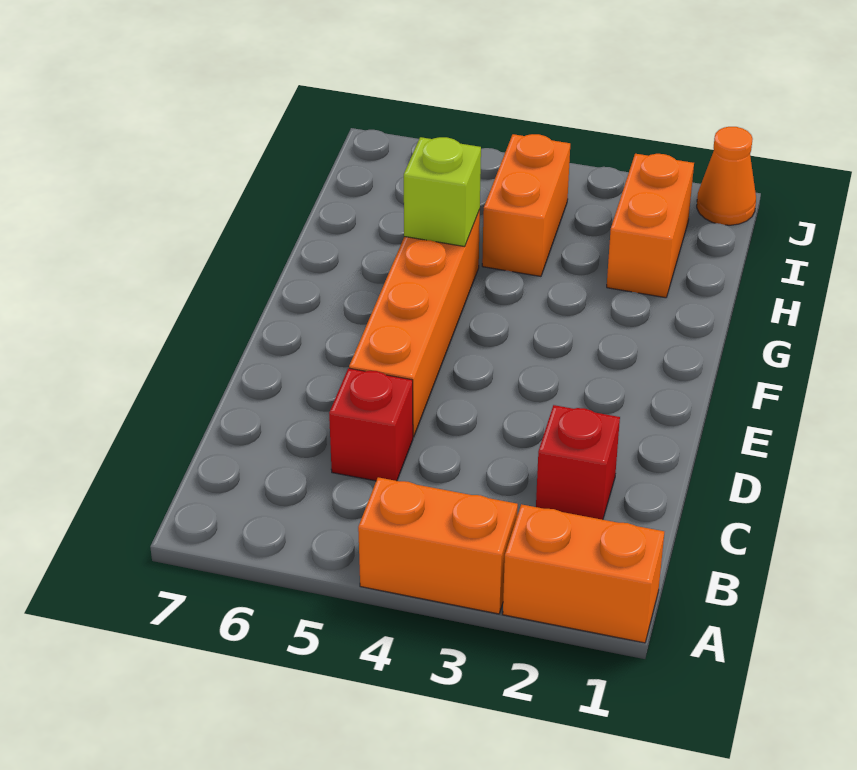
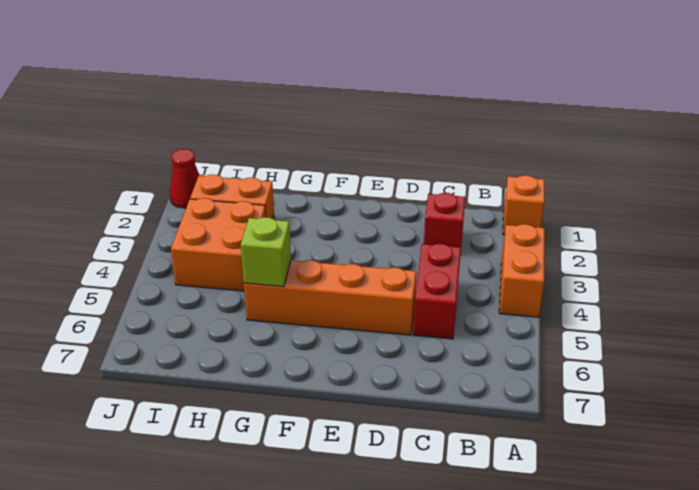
orange brick A1:A2 level 1 -> orange brick A1 level 1
red brick C5 level 1 -> red brick C4:C5 level 1
orange brick H4:I4 level 1 -> orange brick H3:I4 level 1
orange cone J1 level 1 -> red cone J1 level 1

